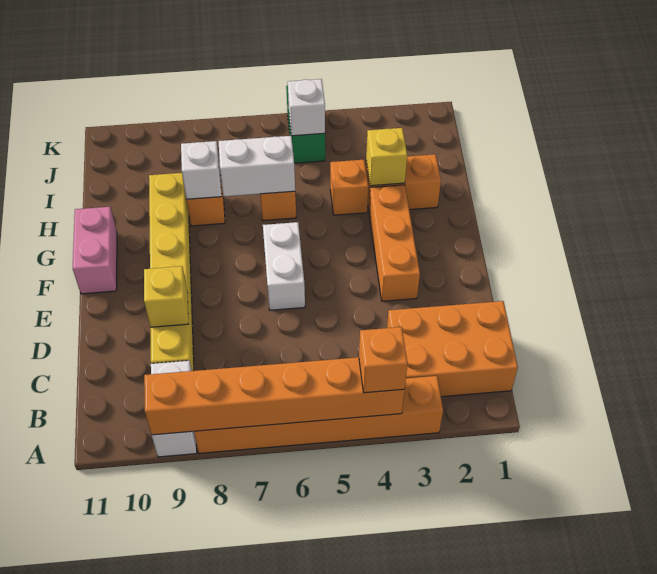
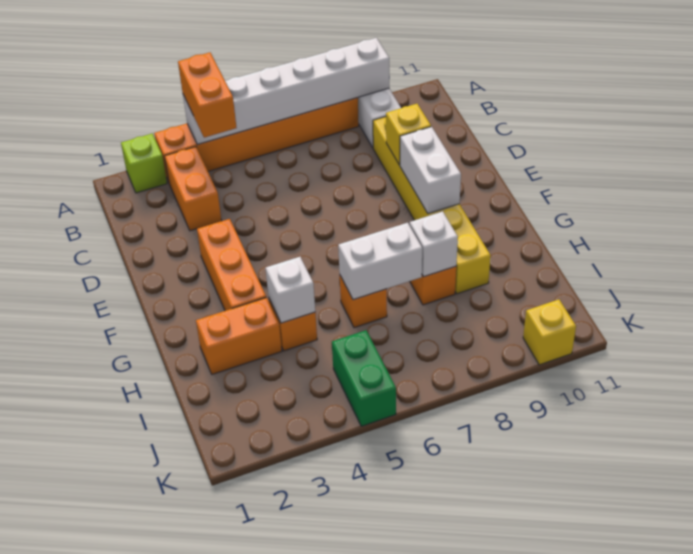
none -> lime brick A2 level 1
orange brick A4:A9 level 2 -> white brick A4:A9 level 2
orange brick A4 level 3 -> orange brick A4:B4 level 3
orange brick B1:C3 level 1 -> orange brick B3:C3 level 1
white brick E6:F6 level 1 -> white brick E9:F9 level 2
pink brick F11:G11 level 1 -> none
yellow brick H3 level 2 -> yellow brick K10 level 1
white brick J5 level 2 -> white brick H4 level 2

